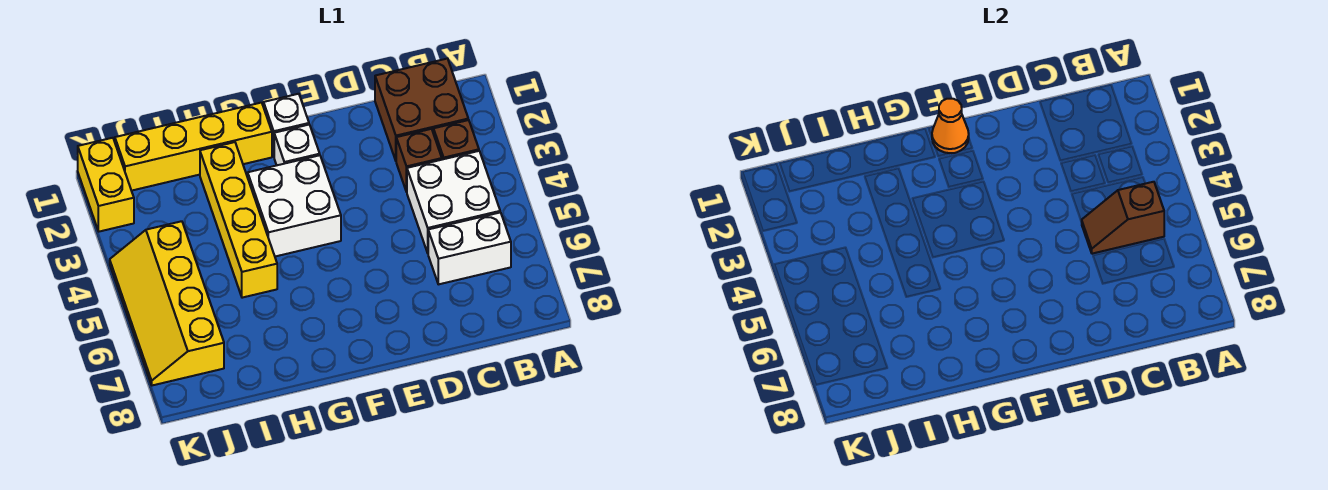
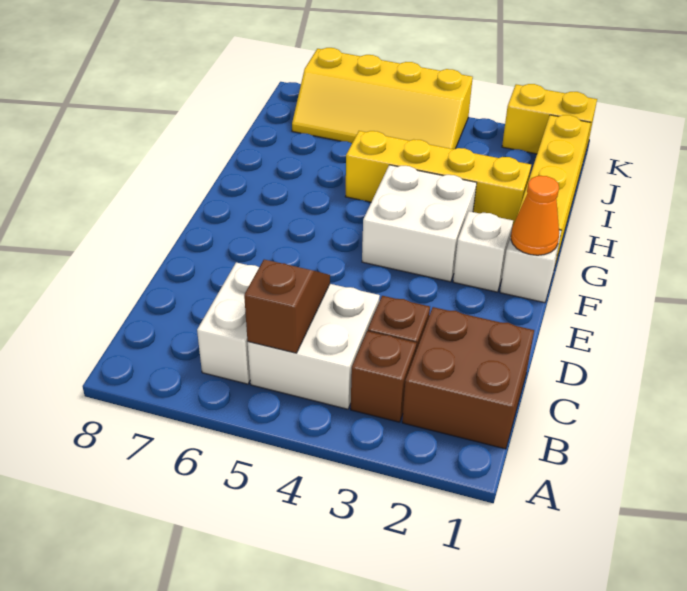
yellow slope J4:K7 level 1 top J -> yellow slope J4:K7 level 1 top K

